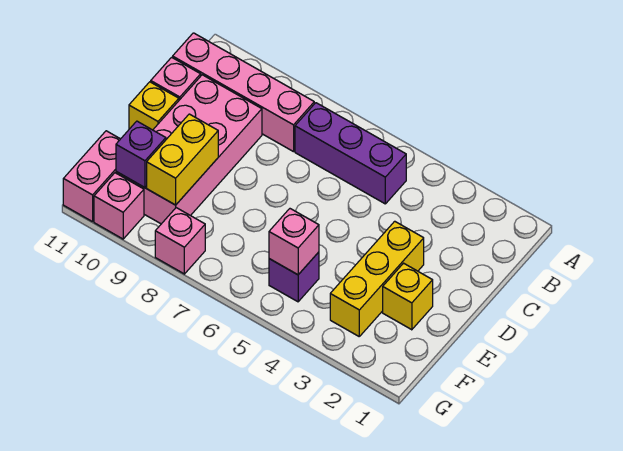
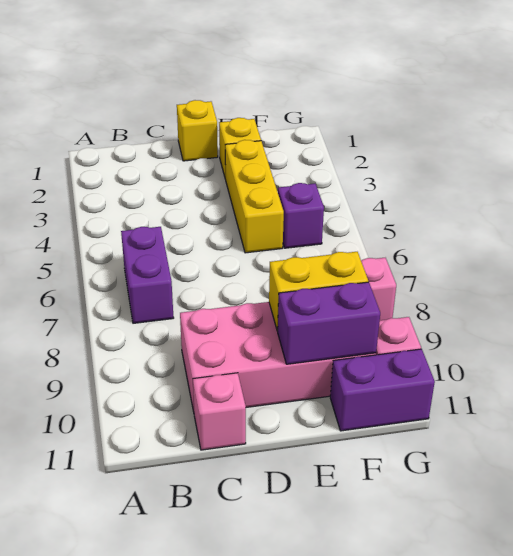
purple brick B5:B7 level 1 -> purple brick B6:B7 level 1
pink brick B8:B11 level 1 -> none
yellow brick D3:F3 level 1 -> yellow brick E3:E5 level 1
yellow brick D11 level 1 -> yellow brick D1 level 1
pink brick F5 level 2 -> none
purple brick F10 level 2 -> purple brick E10:F10 level 2
pink brick F11:G11 level 1 -> purple brick F11:G11 level 1

